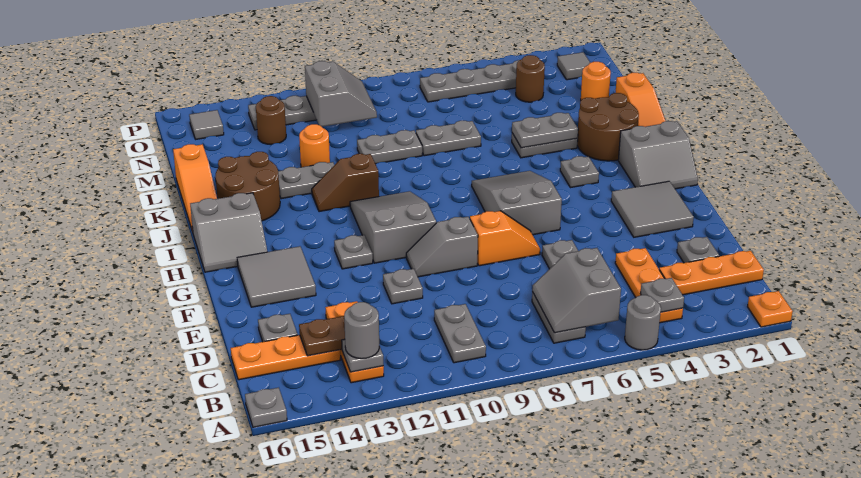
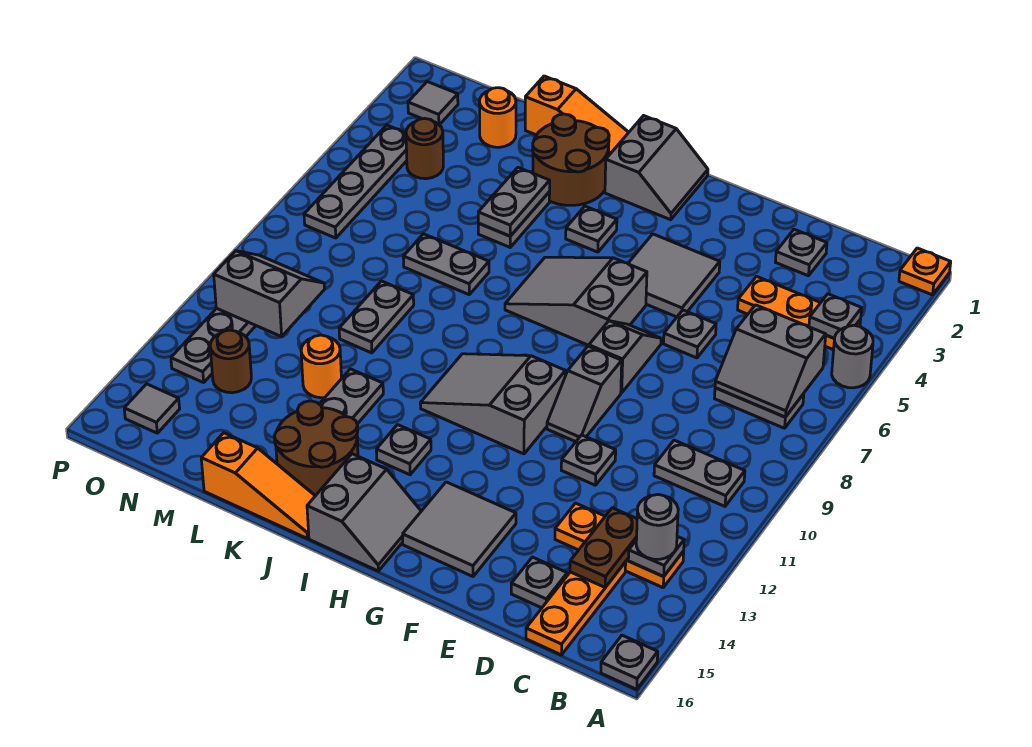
orange plate C1:C3 level 1 -> none
grey tile F2:G3 level 1 -> grey tile F4:G5 level 1
orange slope F7:F8 level 1 top 8 -> grey slope F7:F8 level 1 top 8
grey plate G12 level 1 -> grey plate I13 level 1
brown slope J11:J12 level 1 top 11 -> none
grey plate L7:L8 level 1 -> grey plate K7:L7 level 1

